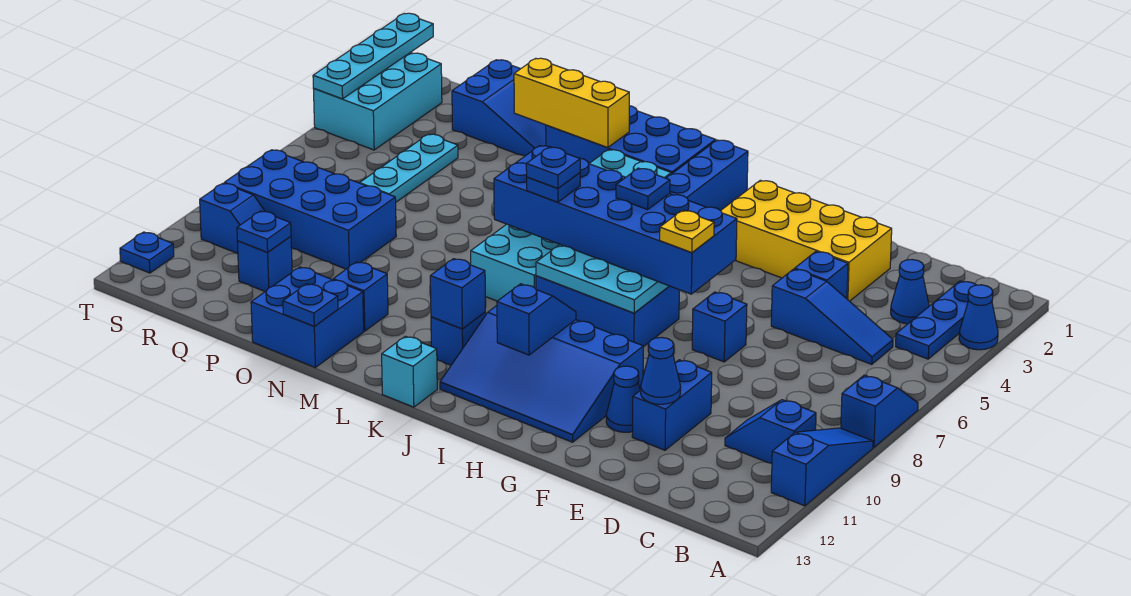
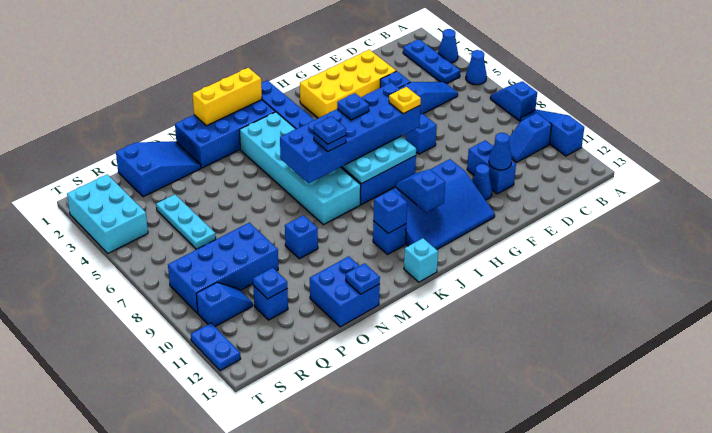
blue cone C3 level 1 -> blue cone A5 level 1
yellow brick M2:O2 level 2 -> yellow brick K1:M1 level 2
blue brick N11 level 1 -> blue brick N9 level 1
cyan plate T1:T4 level 2 -> none
blue plate T12 level 1 -> blue plate T11:T12 level 1

